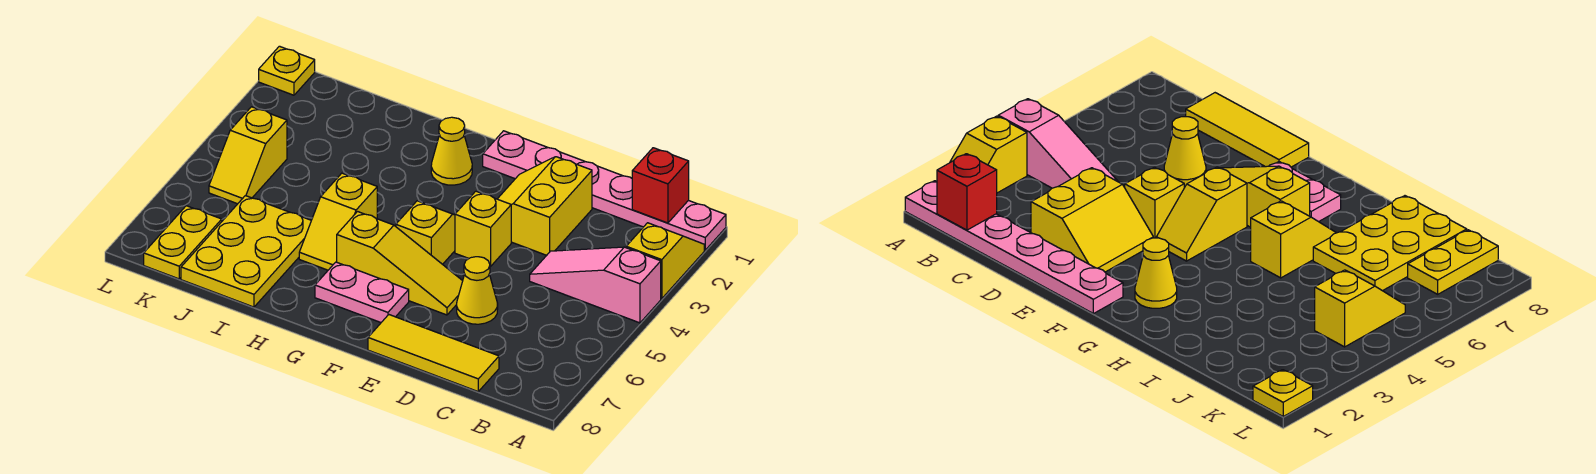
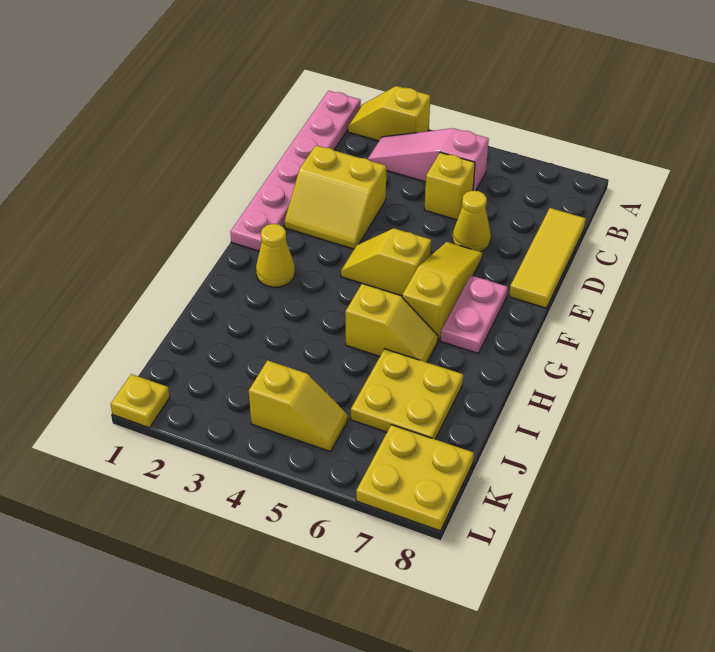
pink slope A4:C4 level 1 top A -> pink slope B3:B5 level 1 top 5
red brick B1 level 2 -> none
yellow brick E4 level 1 -> yellow brick C5 level 1
yellow plate I6:J8 level 1 -> yellow plate I6:J7 level 1
yellow plate K7:K8 level 1 -> yellow plate K7:L8 level 1

